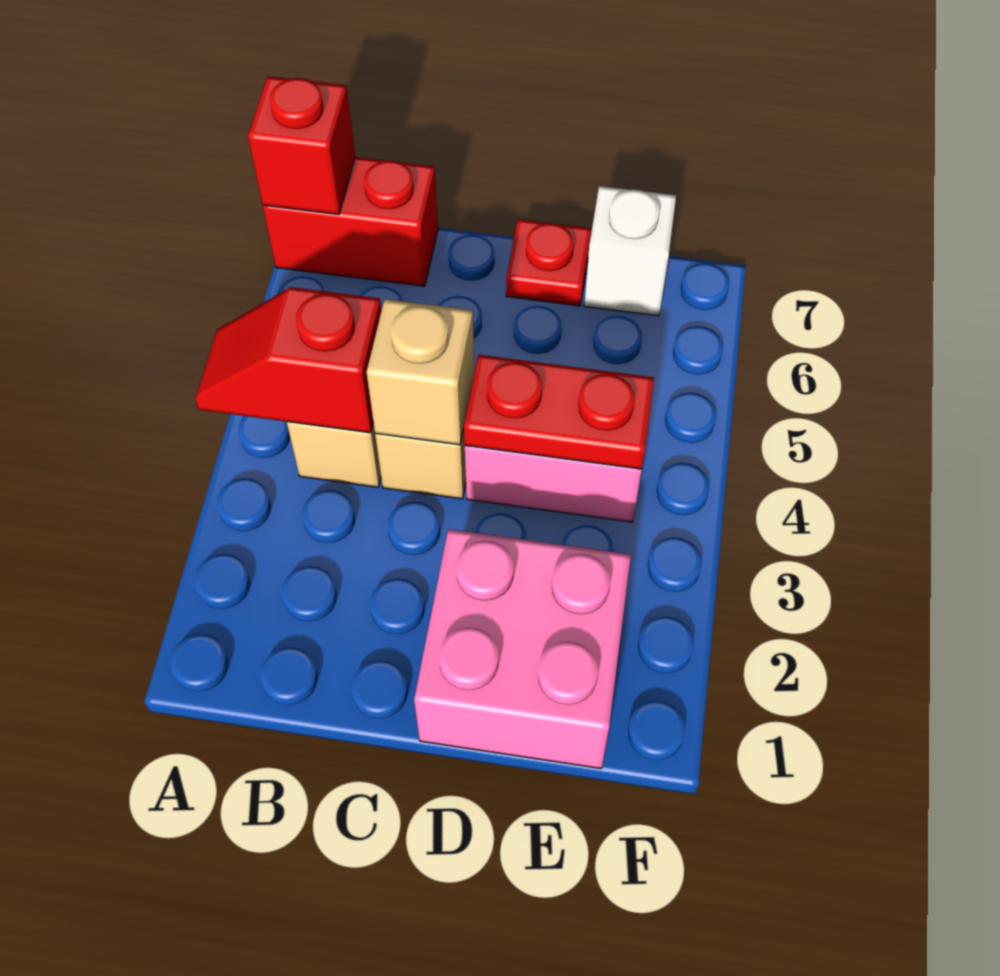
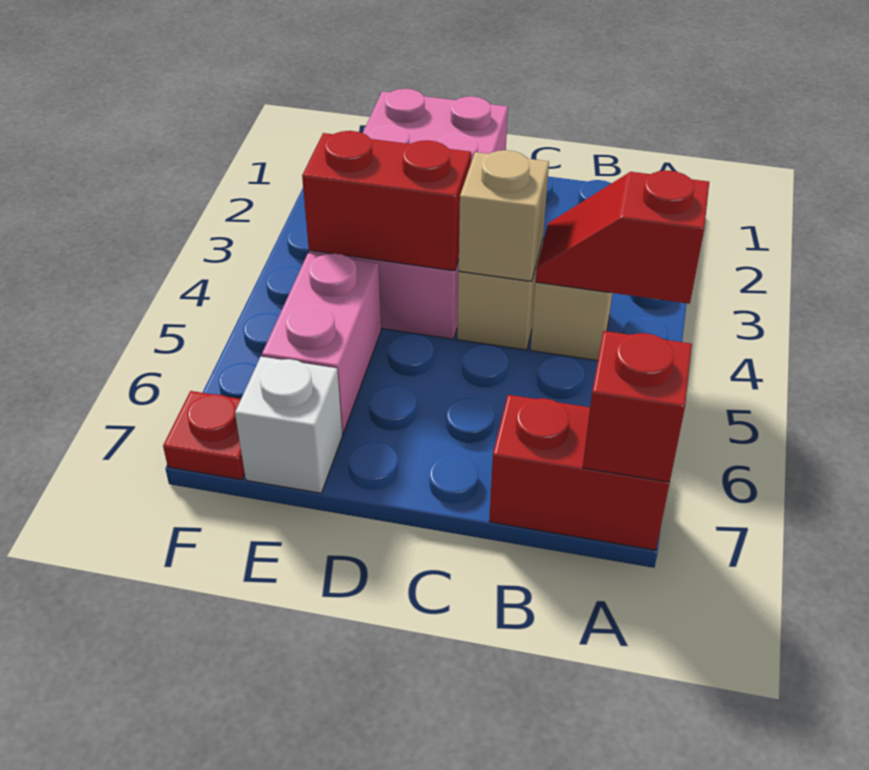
red slope A4:B4 level 2 top B -> red slope A4:B4 level 2 top A
red plate D4:E4 level 2 -> red brick D4:E4 level 2
red plate D7 level 1 -> red plate F7 level 1
none -> pink brick E5:E6 level 1

